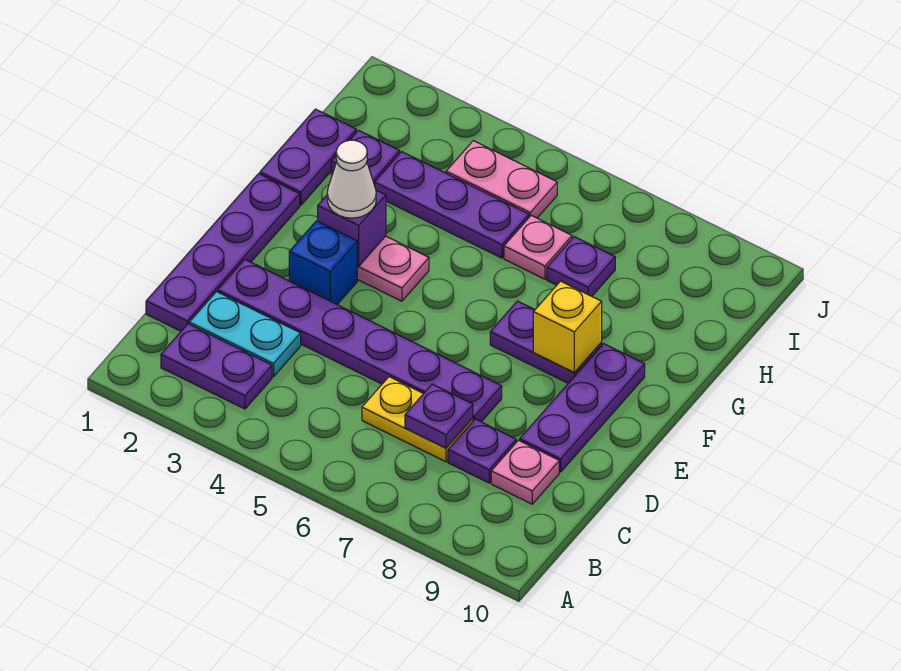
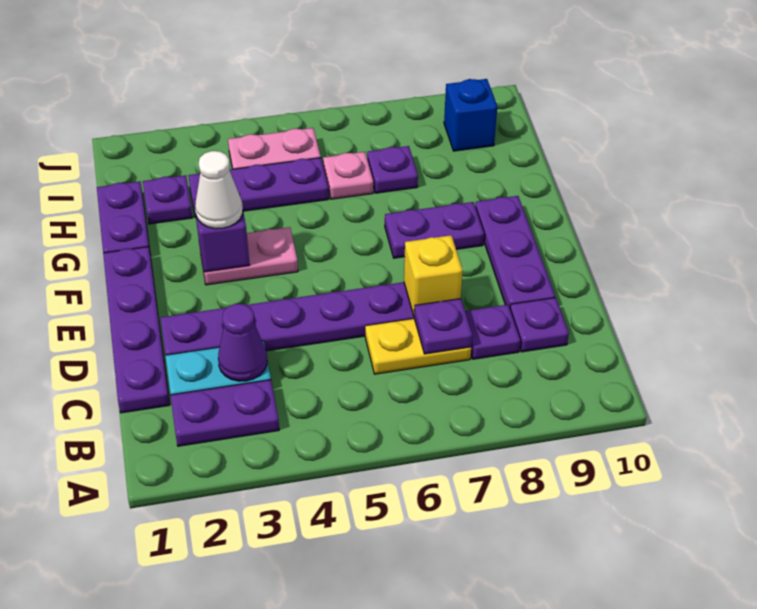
none -> purple cone C3 level 2
pink plate C9 level 1 -> purple plate C9 level 1
blue brick E3 level 1 -> blue brick I9 level 1
yellow brick F8 level 2 -> yellow brick D7 level 2

